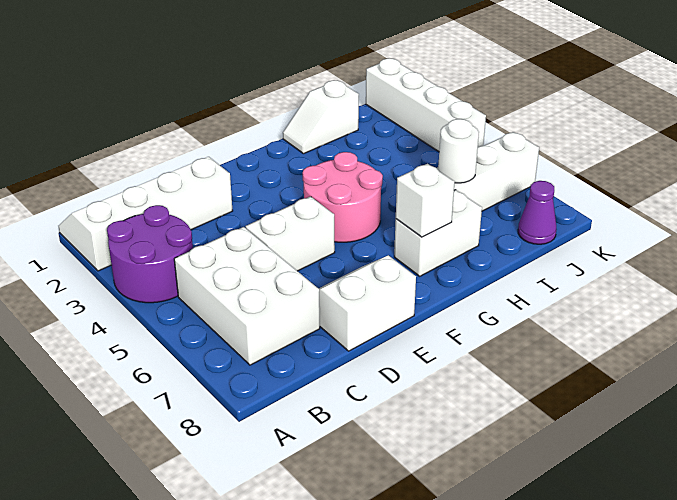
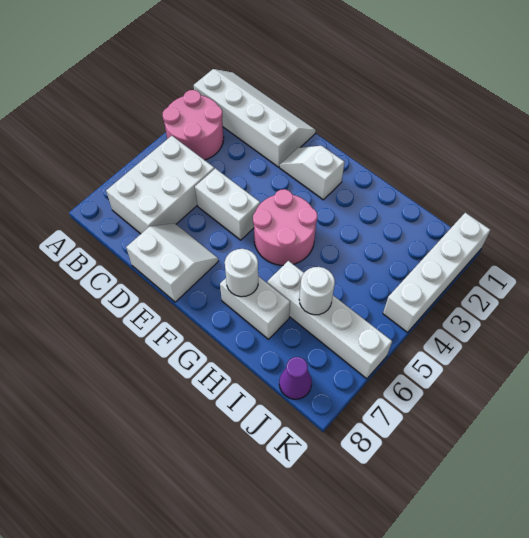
purple round brick A3:B4 level 1 -> pink round brick A3:B4 level 1
white brick G7 level 2 -> white round brick G7 level 2
white slope H1:I1 level 1 top I -> white slope E2:F2 level 1 top F

